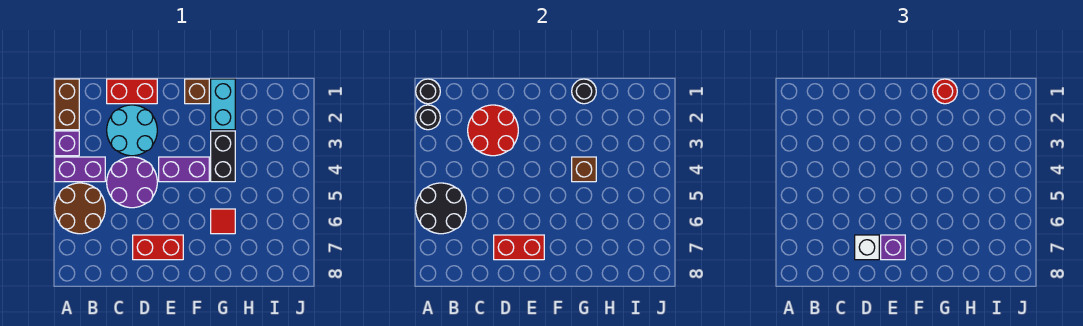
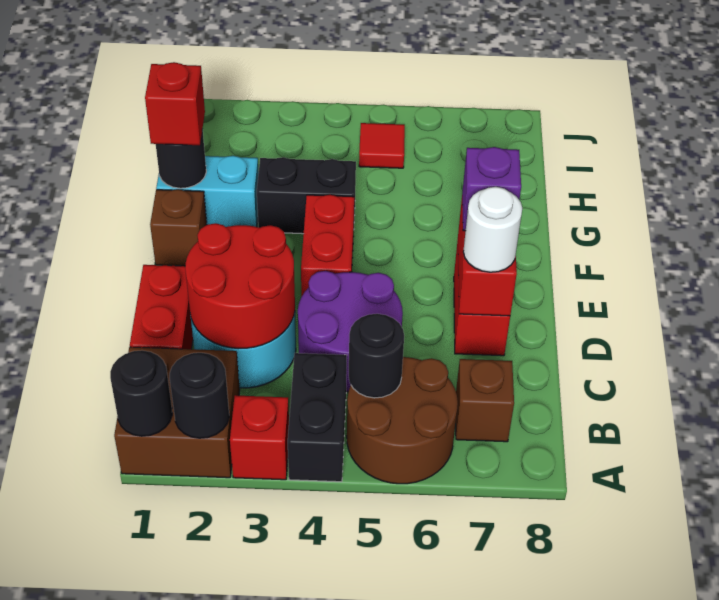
brown brick A1:A2 level 1 -> brown brick A1:B2 level 1
purple brick A3 level 1 -> red brick A3 level 1
purple brick A4:B4 level 1 -> black brick A4:B4 level 1
black round brick A5:B6 level 2 -> black round brick B5 level 2
white brick D7 level 3 -> white round brick D7 level 3
purple brick E4:F4 level 1 -> red brick E4:F4 level 1
red round brick G1 level 3 -> red brick G1 level 3
brown brick G4 level 2 -> brown brick B7 level 1
red tile G6 level 1 -> red tile I5 level 1

